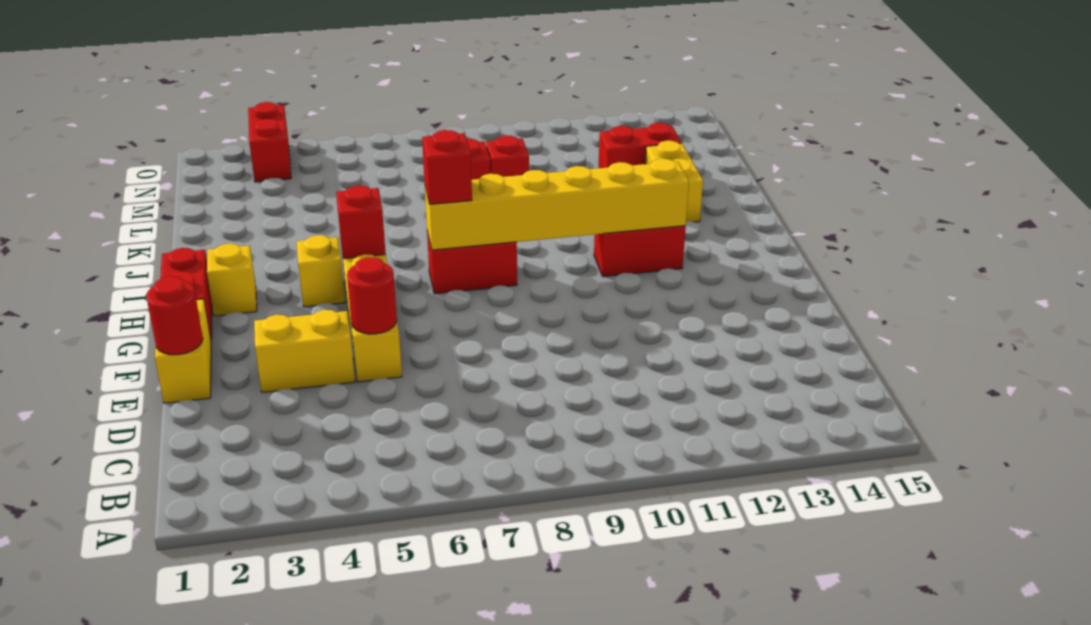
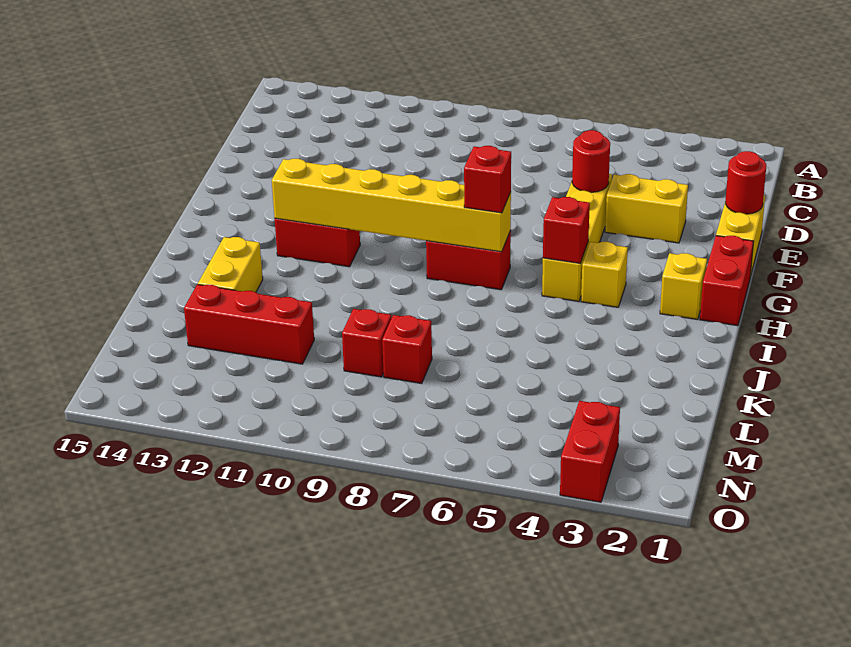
red brick L12:L13 level 1 -> red brick L11:L13 level 1

